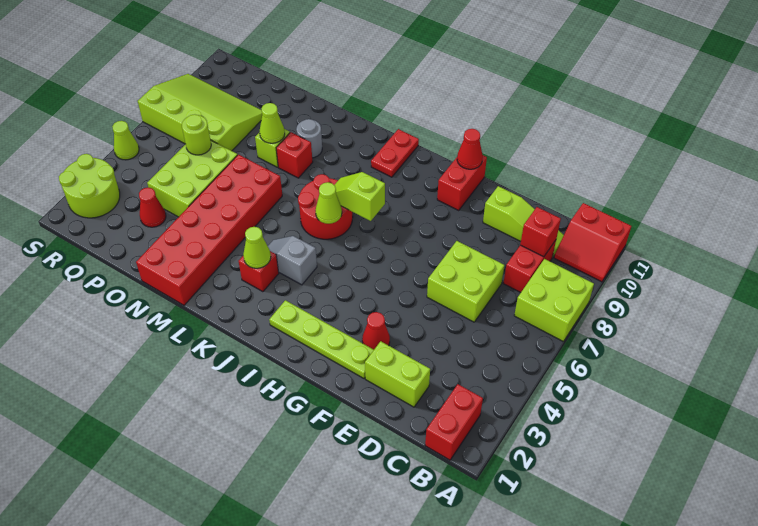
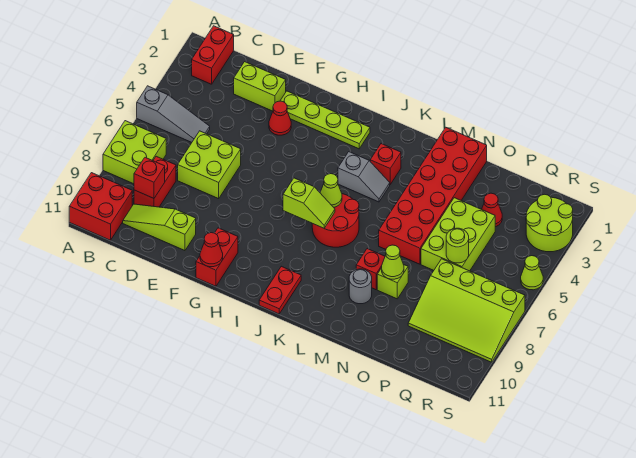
none -> grey slope A5:C5 level 1 top A
red slope A10:B11 level 1 top 11 -> red brick A10:B11 level 1
lime cone K3 level 2 -> none

